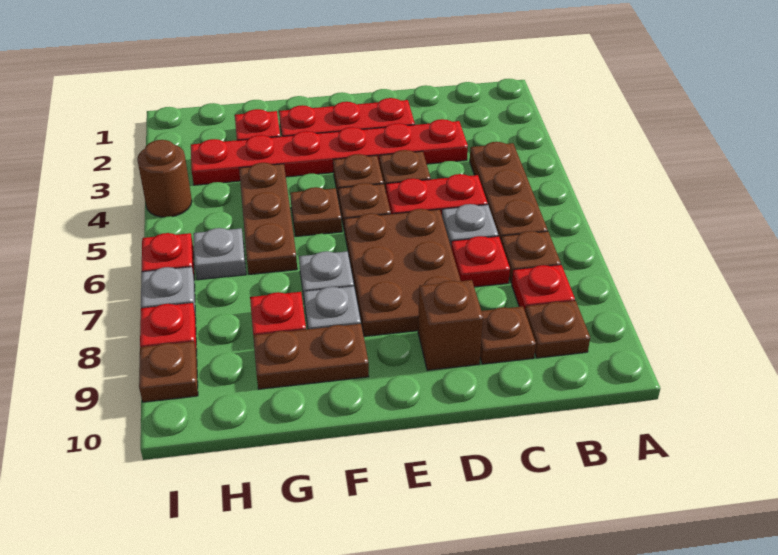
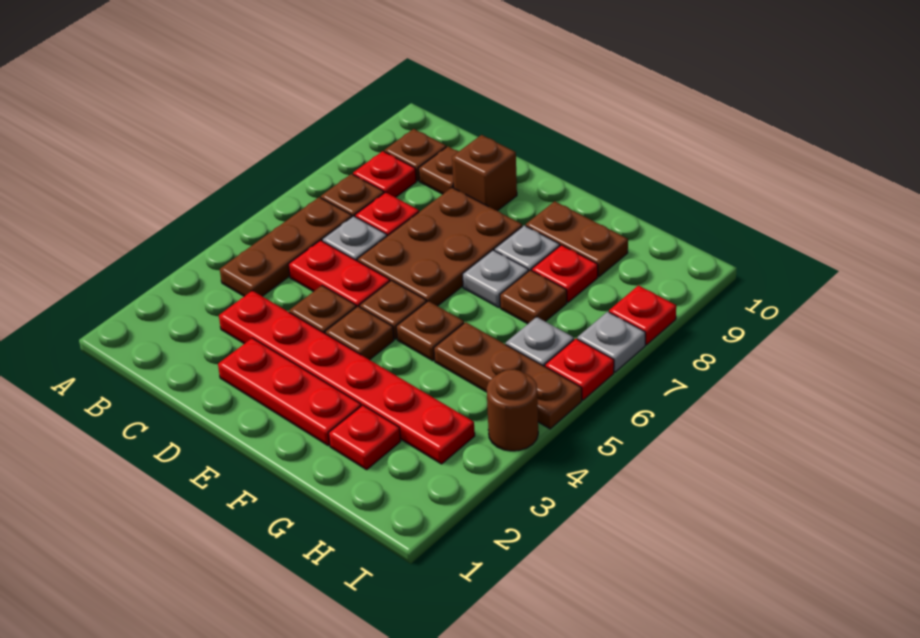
brown plate G4:G6 level 1 -> brown plate G5:I5 level 1
brown plate I9 level 1 -> brown plate G7 level 1

